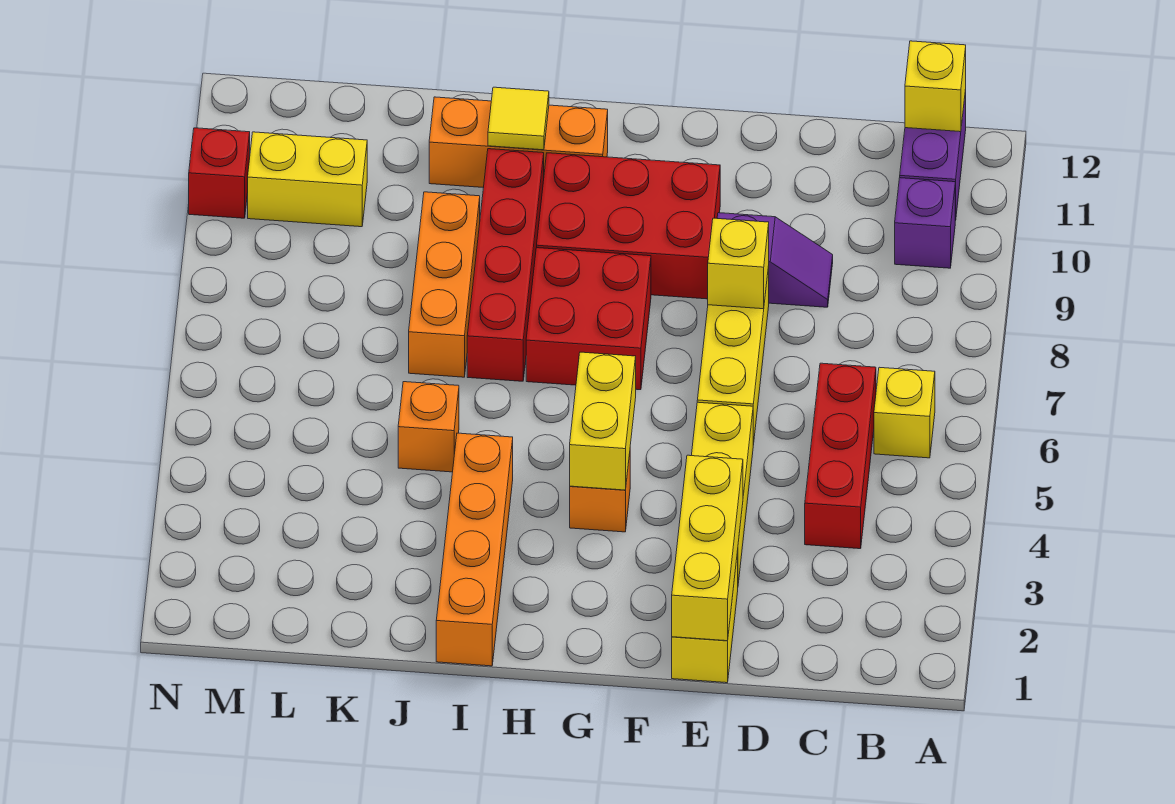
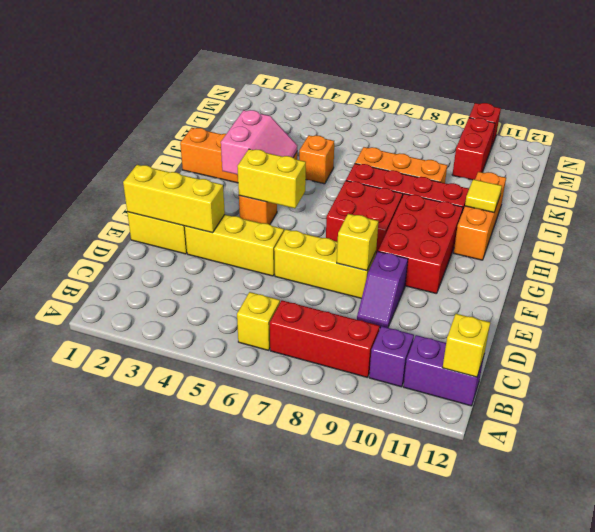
red brick C4:C6 level 1 -> red brick B7:B9 level 1
none -> pink slope H3:I4 level 2 top 3
yellow brick L10:M10 level 1 -> red brick L10:M10 level 1

